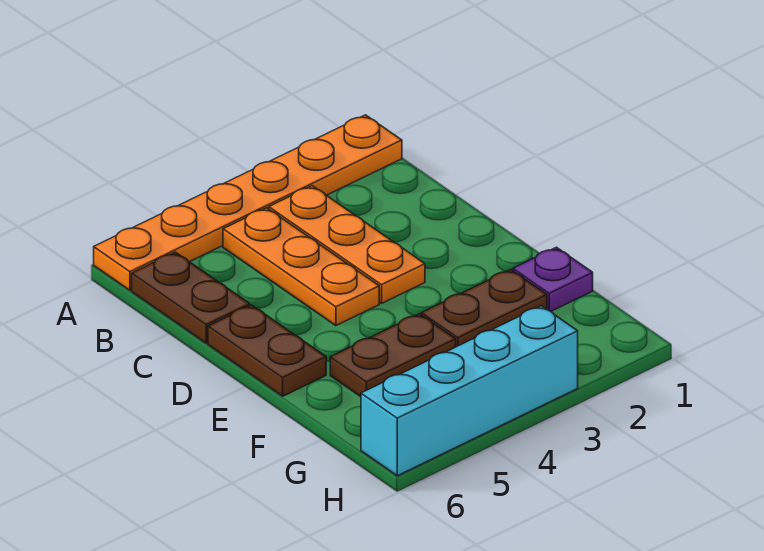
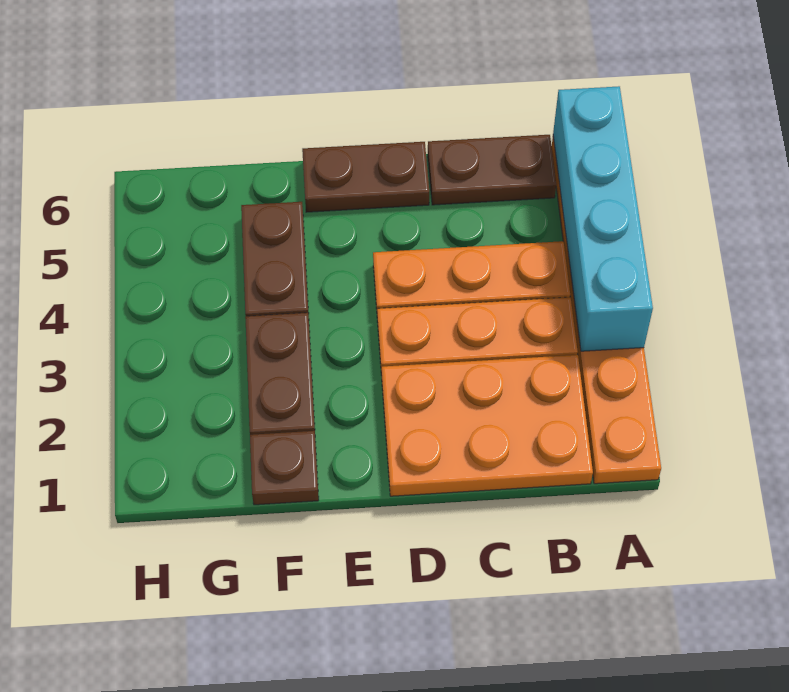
none -> orange plate B1:D2 level 1
purple plate F1 level 1 -> brown plate F1 level 1
cyan brick H3:H6 level 1 -> cyan brick A3:A6 level 2

